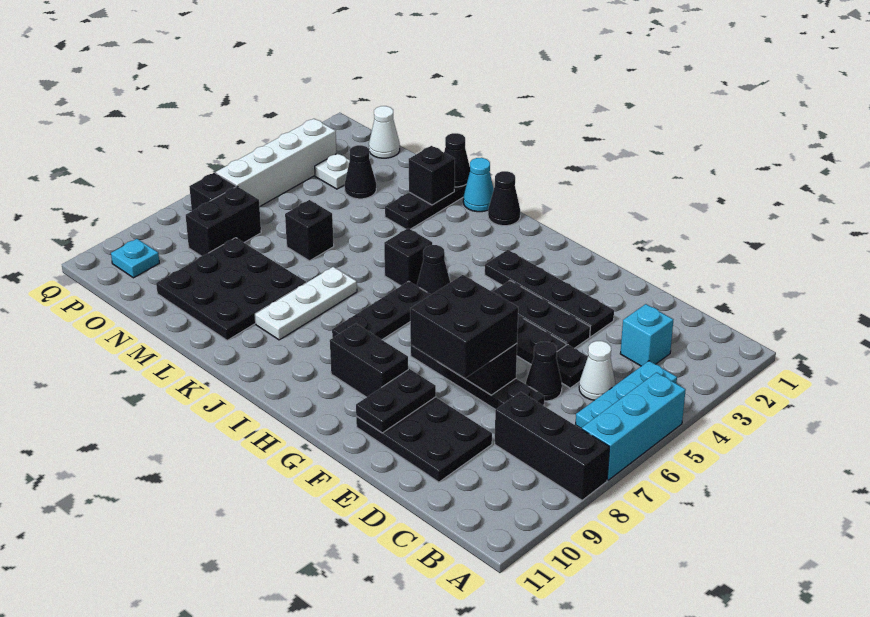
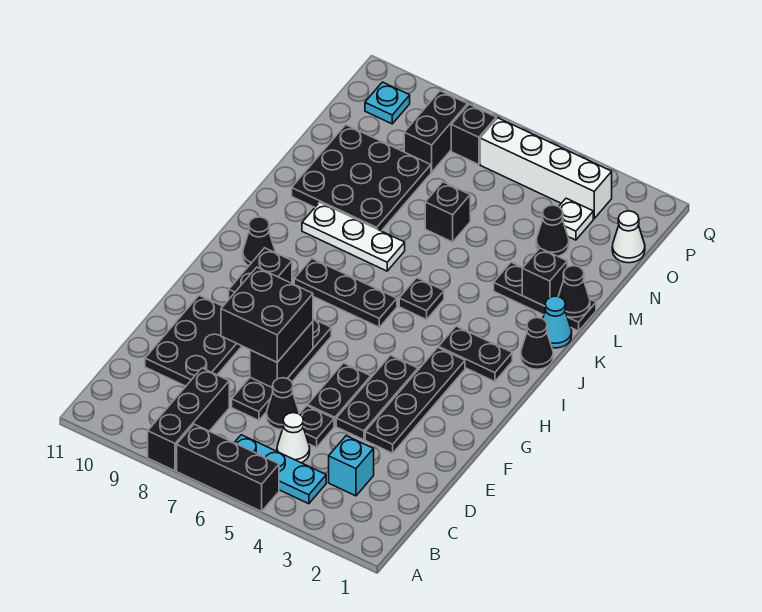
cyan brick A5:A7 level 1 -> black brick A5:A7 level 1
black plate F9:F10 level 2 -> black plate I2:I3 level 1
black cone I5 level 1 -> black cone I10 level 1
black brick J5 level 1 -> black plate J5 level 1
black brick O7:O8 level 1 -> black brick O8:P8 level 1

